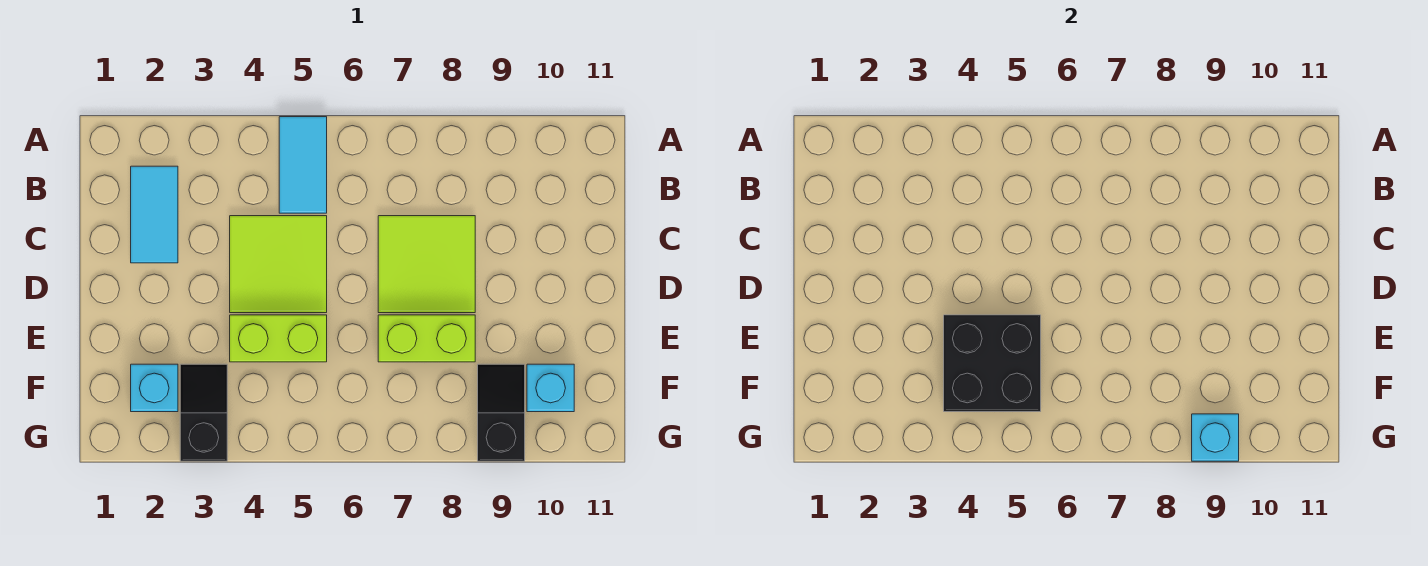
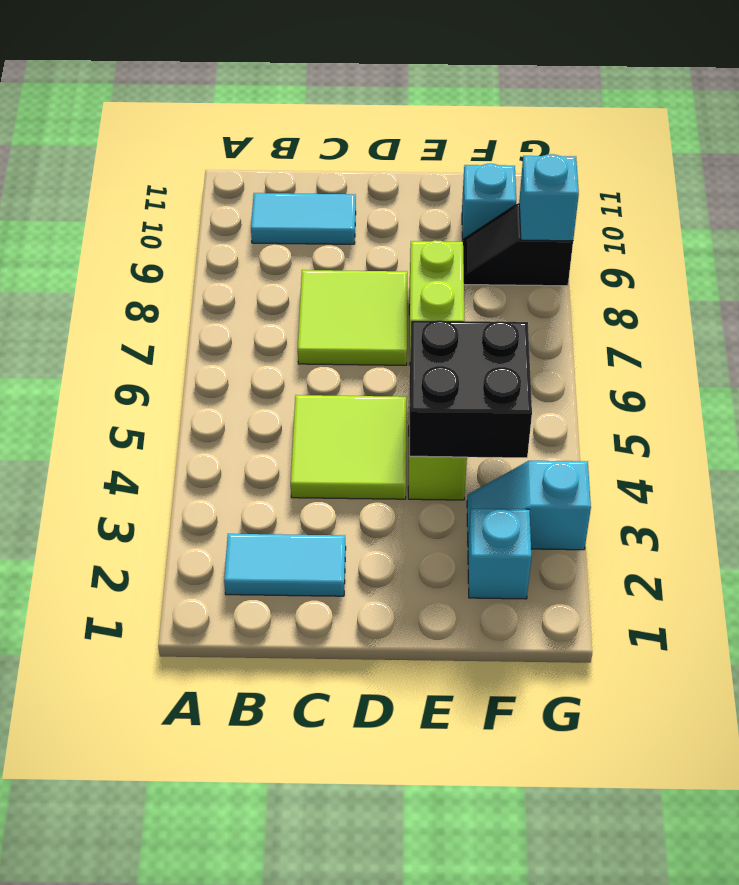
cyan tile A5:B5 level 1 -> cyan tile B10:C10 level 1
black slope F3:G3 level 1 top G -> cyan slope F3:G3 level 1 top G

